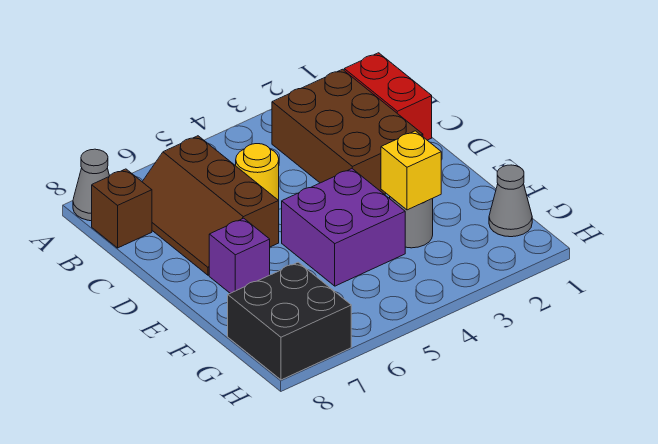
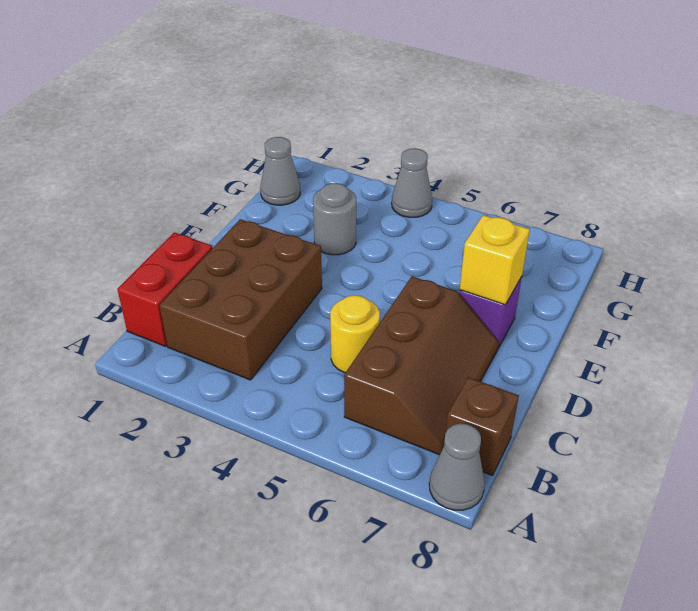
purple brick E4:F5 level 1 -> none
yellow brick F3 level 2 -> yellow brick E7 level 2
black brick G7:H8 level 1 -> none
none -> grey cone H4 level 1

